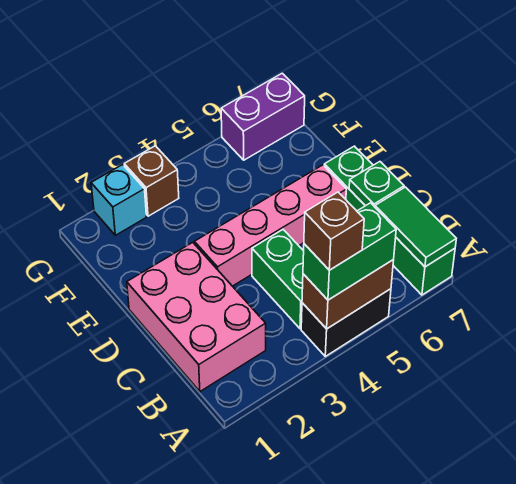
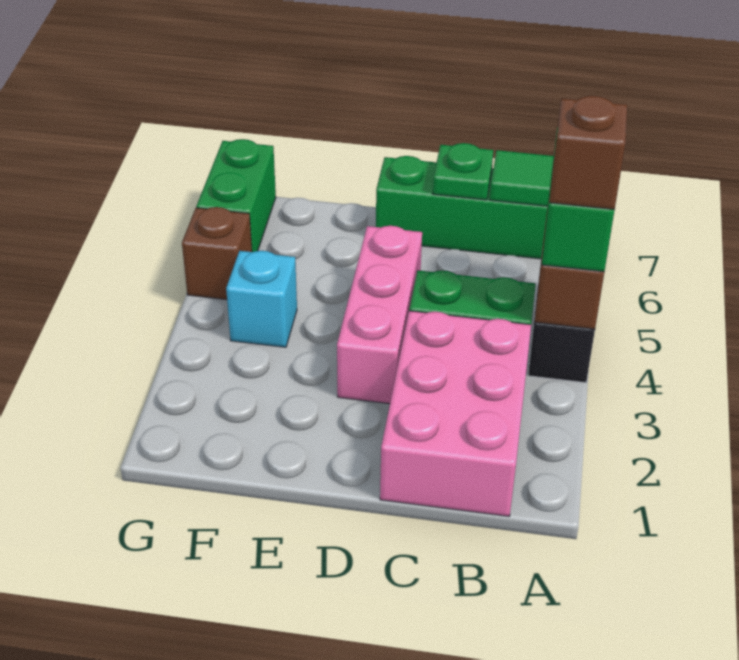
pink brick B1:D2 level 1 -> pink brick B1:C3 level 1
pink brick D3:D6 level 1 -> pink brick D3:D5 level 1
cyan brick G2 level 1 -> cyan brick F4 level 1
brown brick G3 level 1 -> brown brick G5 level 1
purple brick G6:G7 level 1 -> green brick G6:G7 level 1

